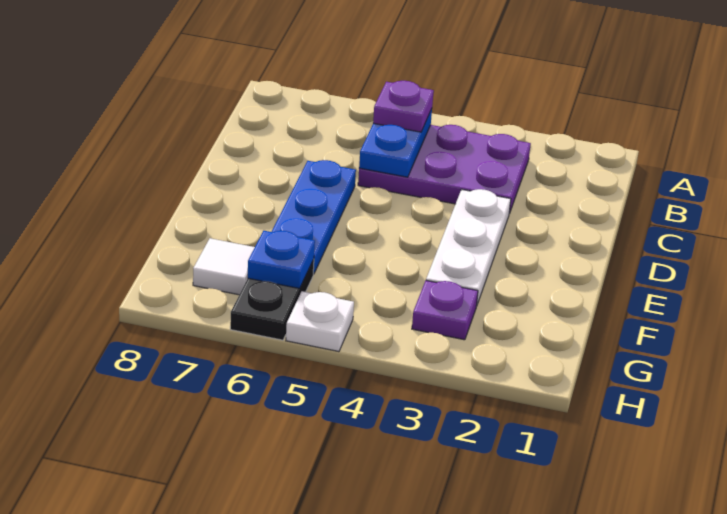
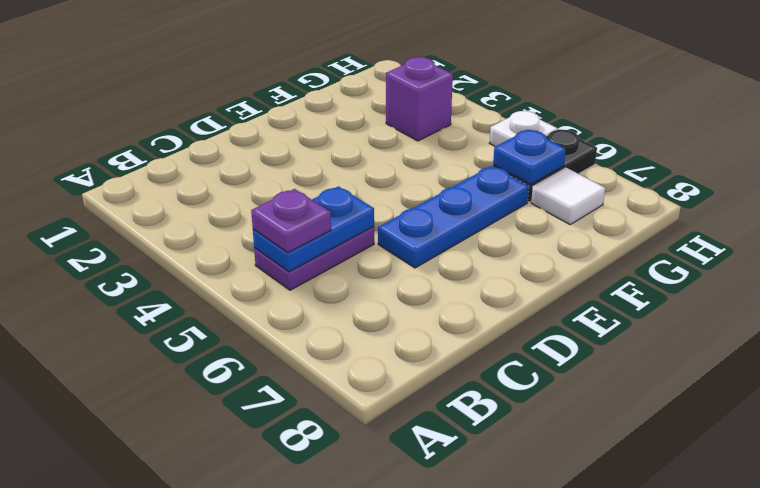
purple plate B3:C5 level 1 -> purple plate B5:C5 level 1
white plate D3:F3 level 1 -> none
purple plate G3 level 1 -> purple brick G3 level 1

